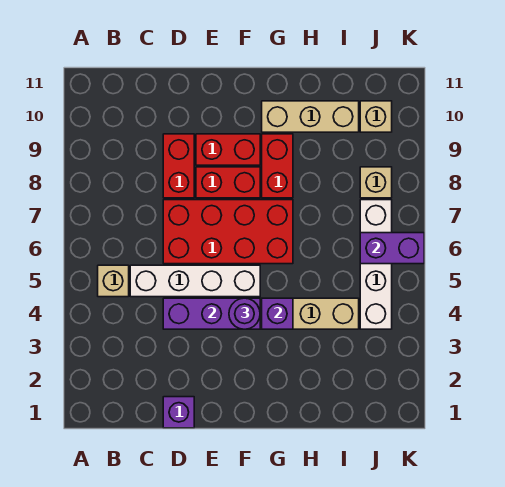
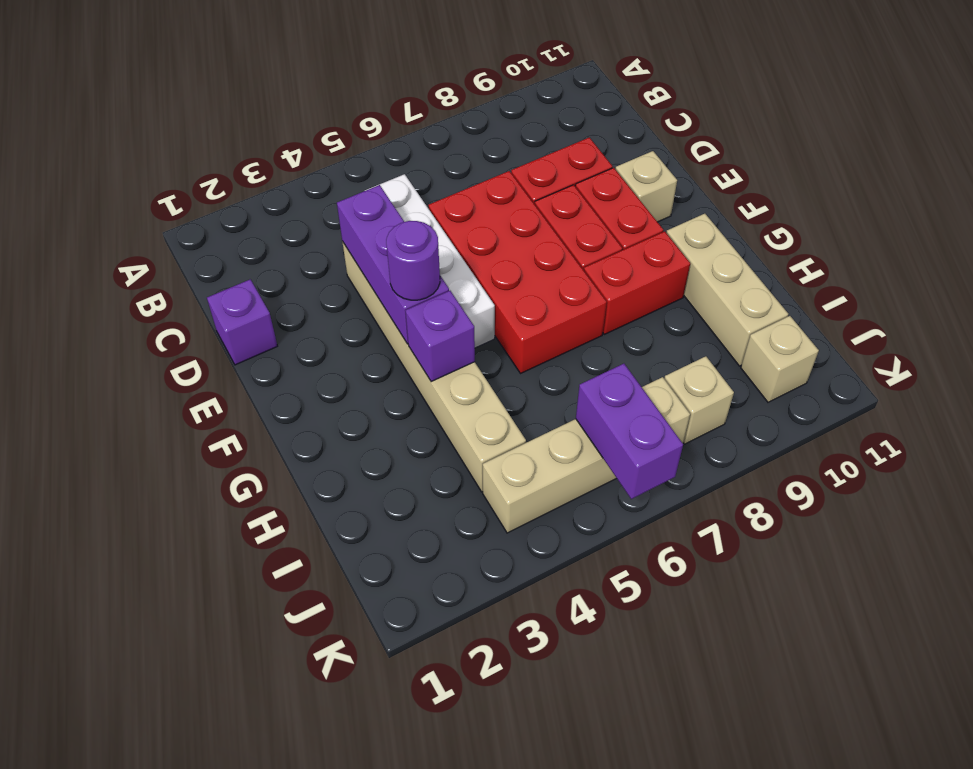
tan brick B5 level 1 -> tan brick E10 level 1
white brick J4:J7 level 1 -> tan brick J4:J7 level 1

